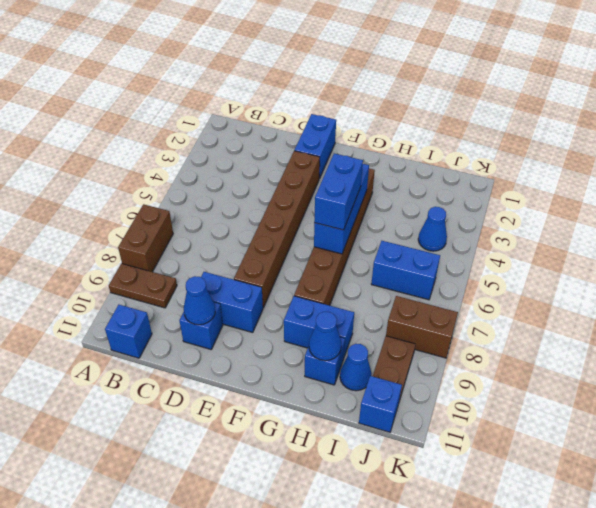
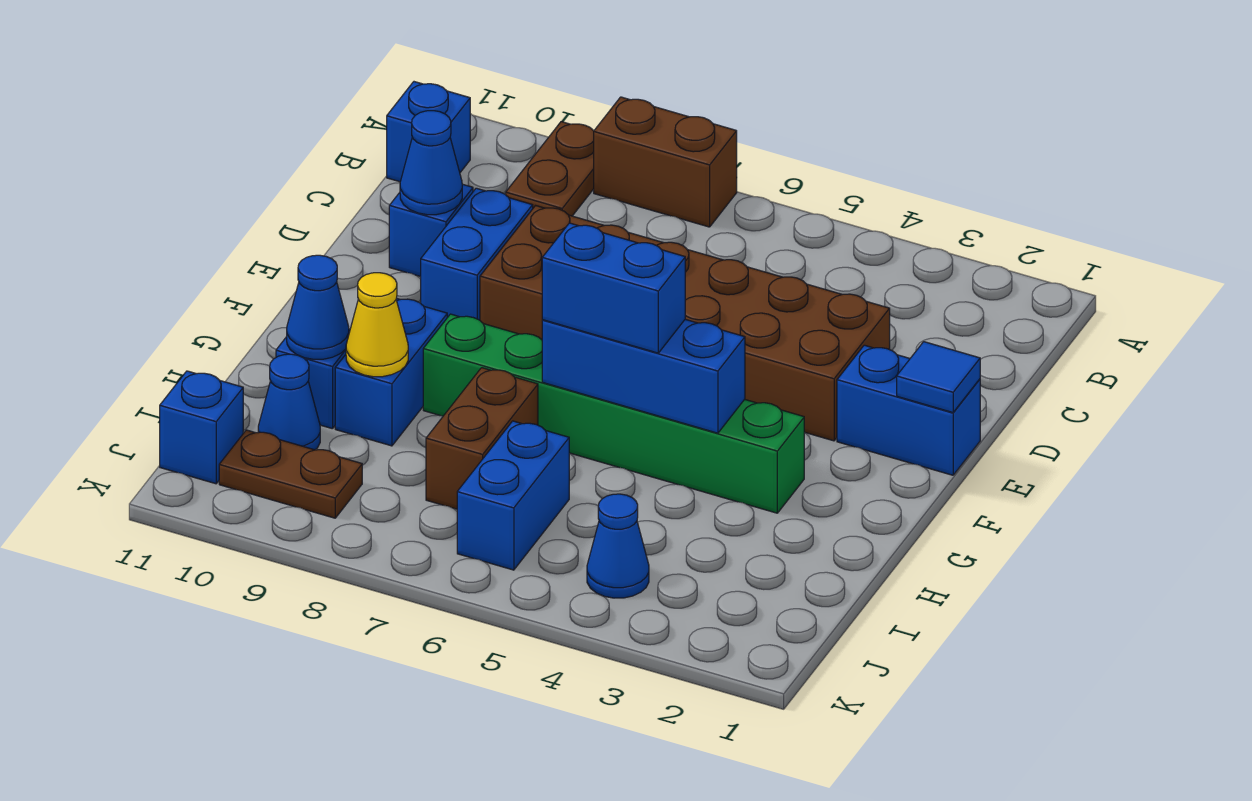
none -> blue tile E1 level 2
brown brick E3:E8 level 1 -> brown brick D3:E8 level 1
brown brick G3:G8 level 1 -> green brick G3:G8 level 1
none -> yellow cone H9 level 2
brown brick J8:K8 level 1 -> brown brick H7:I7 level 1

